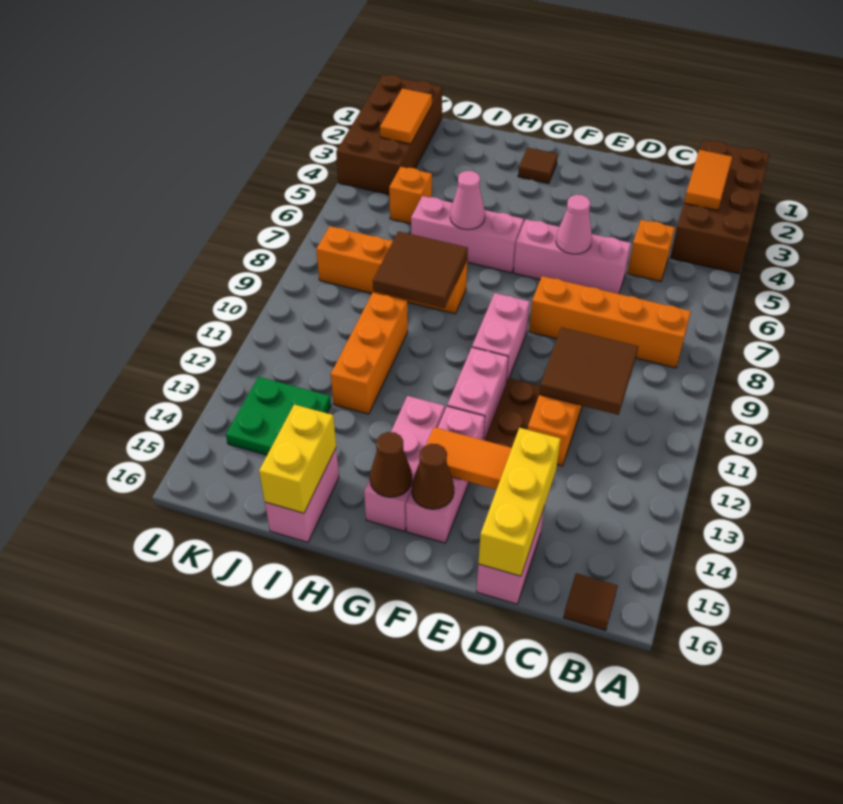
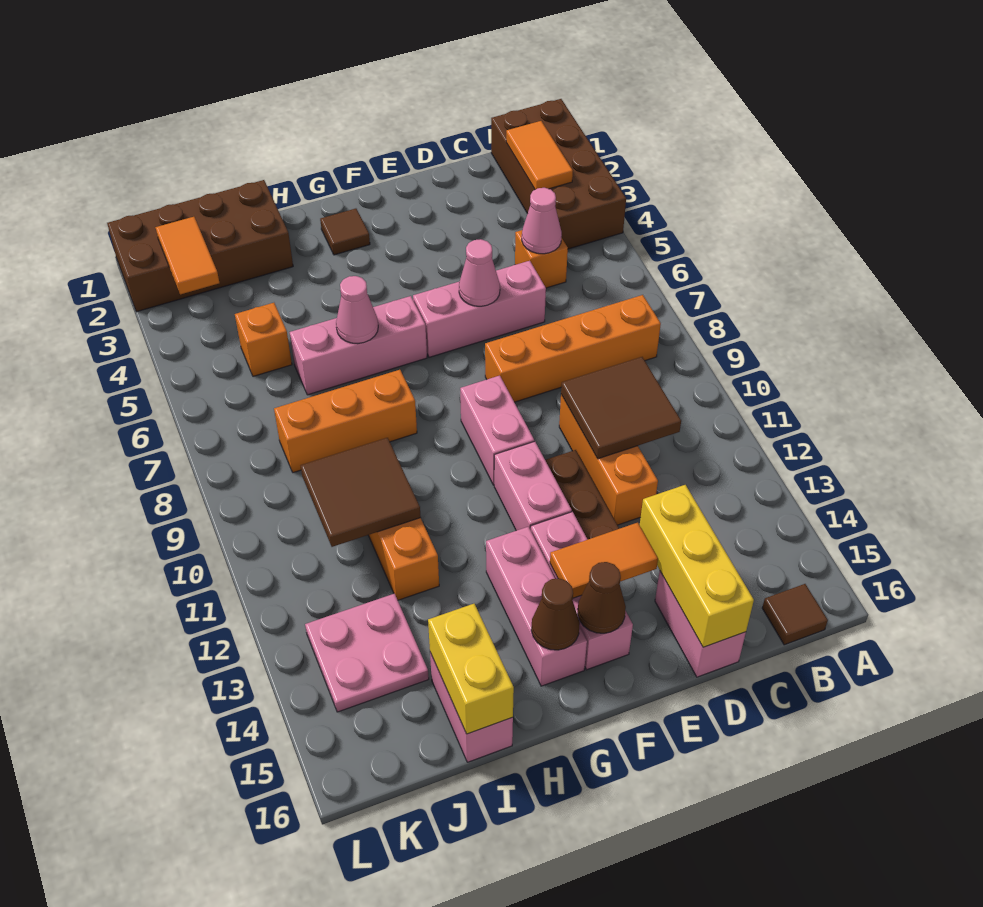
none -> pink cone C5 level 2
orange brick H8:K8 level 1 -> orange brick H8:J8 level 1
brown tile H8:I9 level 2 -> brown tile I10:J11 level 2
green plate J13:K14 level 1 -> pink plate J13:K14 level 1
brown brick K1:L4 level 1 -> brown brick I1:L2 level 1

